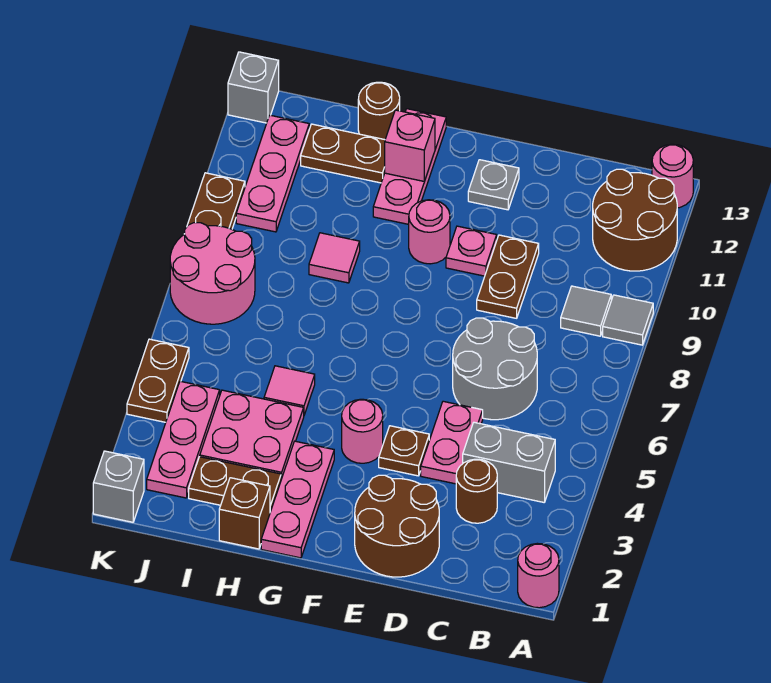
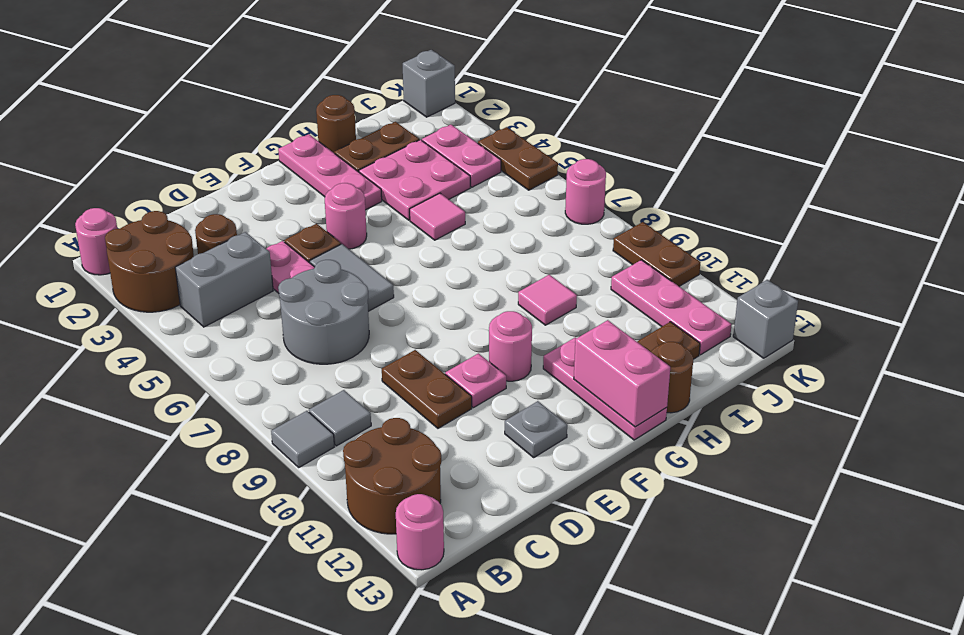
brown round brick D1:E2 level 1 -> brown round brick A2:B3 level 1
none -> grey tile E5:E6 level 1
pink brick G12 level 2 -> pink brick G12:G13 level 2
brown brick H1 level 1 -> brown round brick H1 level 1
pink plate J2:J4 level 1 -> pink plate J3:J4 level 1
pink round brick J7:K8 level 1 -> pink round brick K7 level 1

